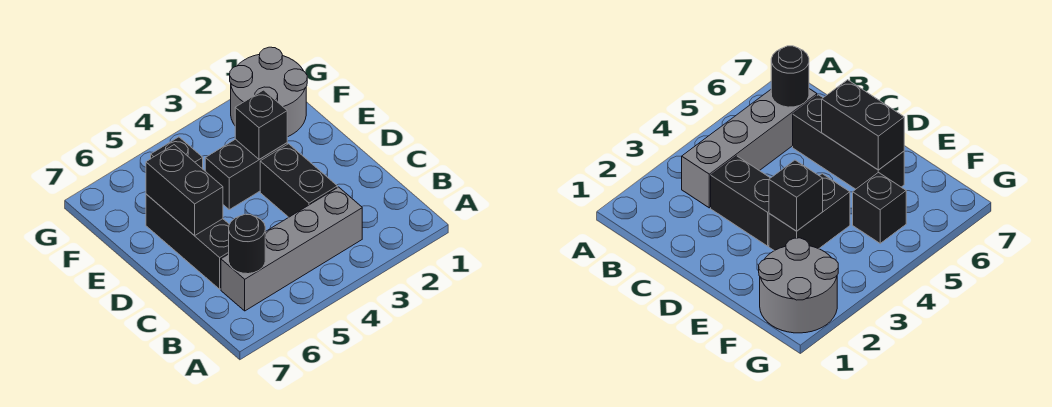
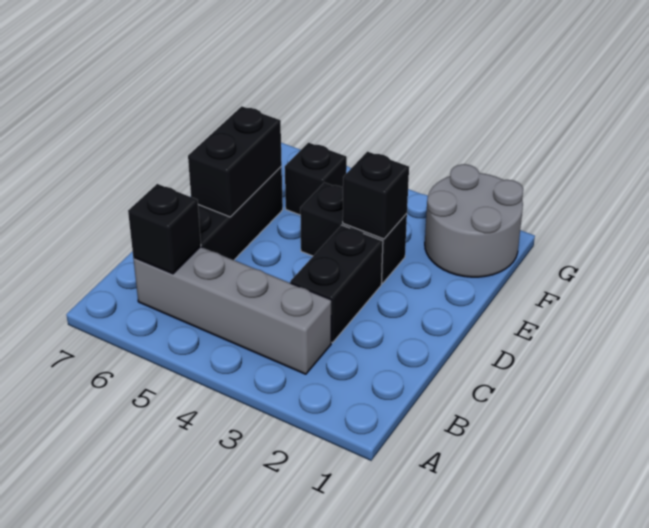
black round brick B6 level 2 -> black brick B6 level 2

